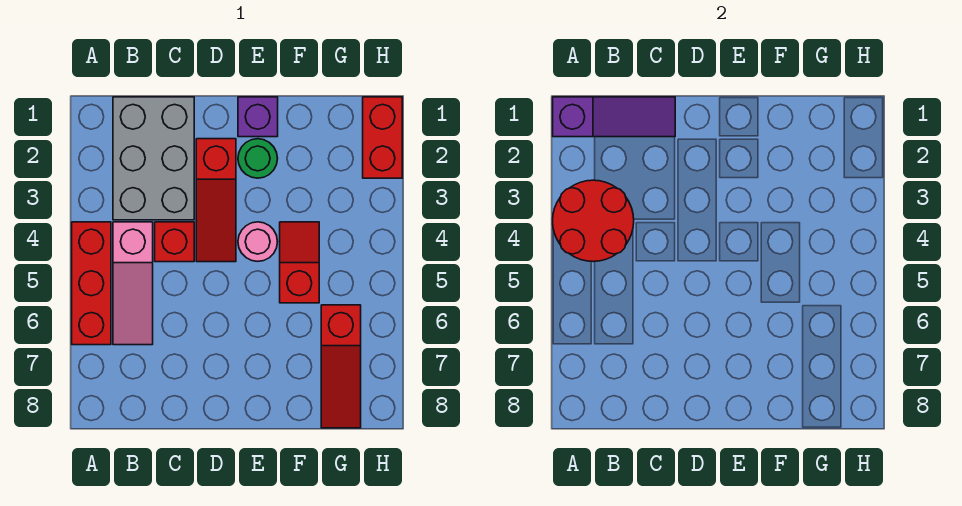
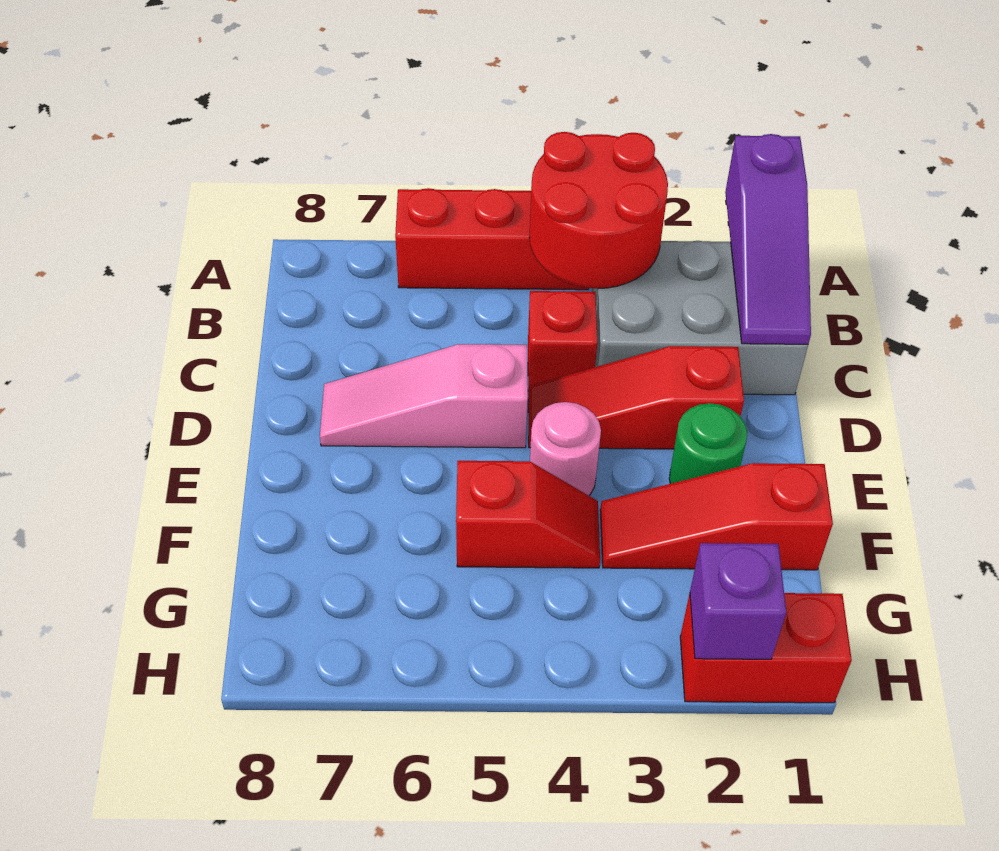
pink slope B4:B6 level 1 top 4 -> pink slope D5:D7 level 1 top 5
purple brick E1 level 1 -> purple brick H2 level 2
red slope G6:G8 level 1 top 6 -> red slope F1:F3 level 1 top 1

